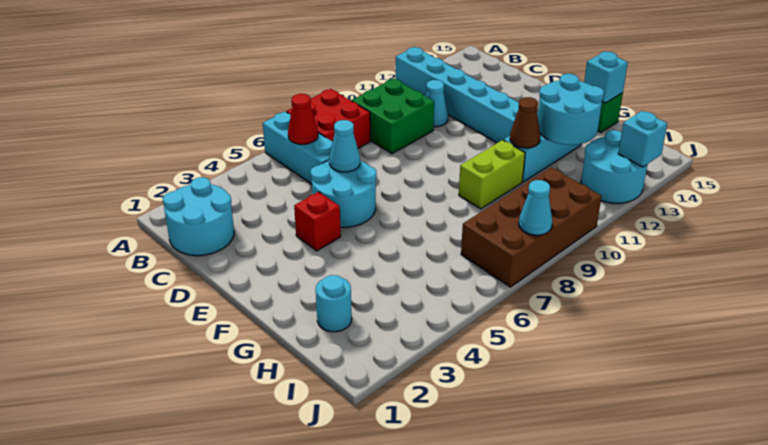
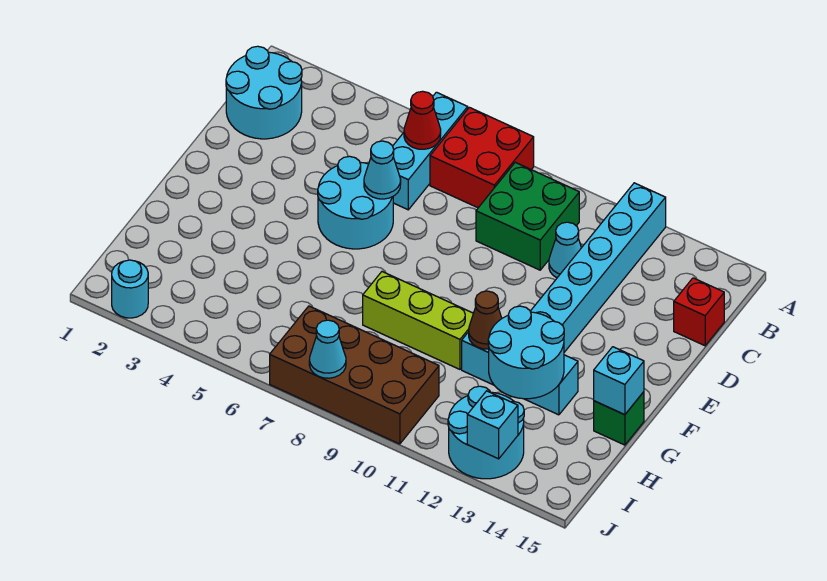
red brick E4 level 1 -> red brick C15 level 1
lime brick G9:G10 level 1 -> lime brick G8:G10 level 1
cyan round brick H2 level 1 -> cyan round brick J2 level 1

